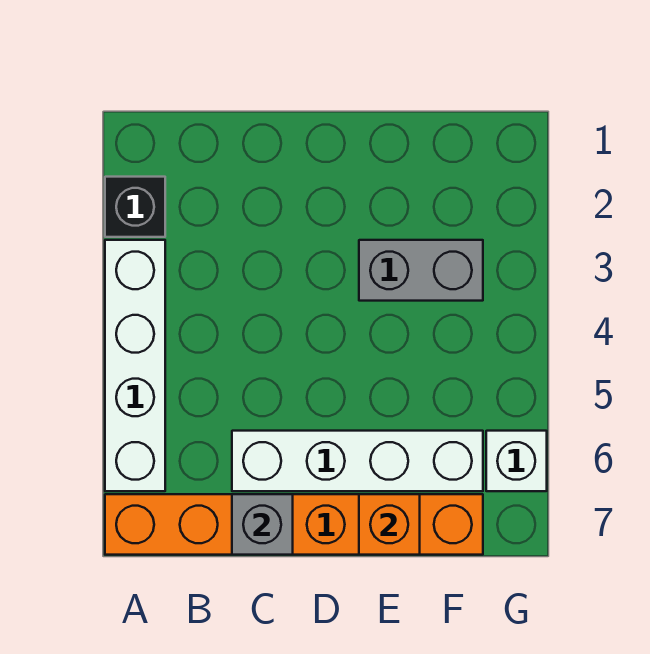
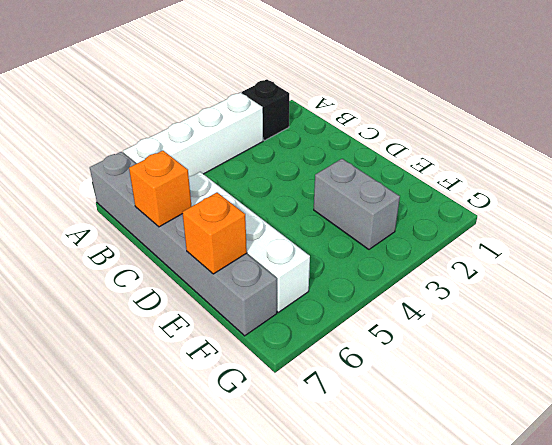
orange brick A7:F7 level 1 -> grey brick A7:F7 level 1
grey brick C7 level 2 -> orange brick C7 level 2
white brick G6 level 1 -> none

